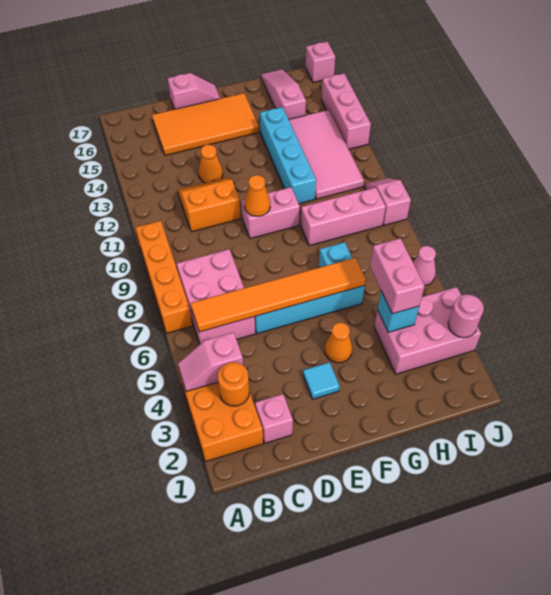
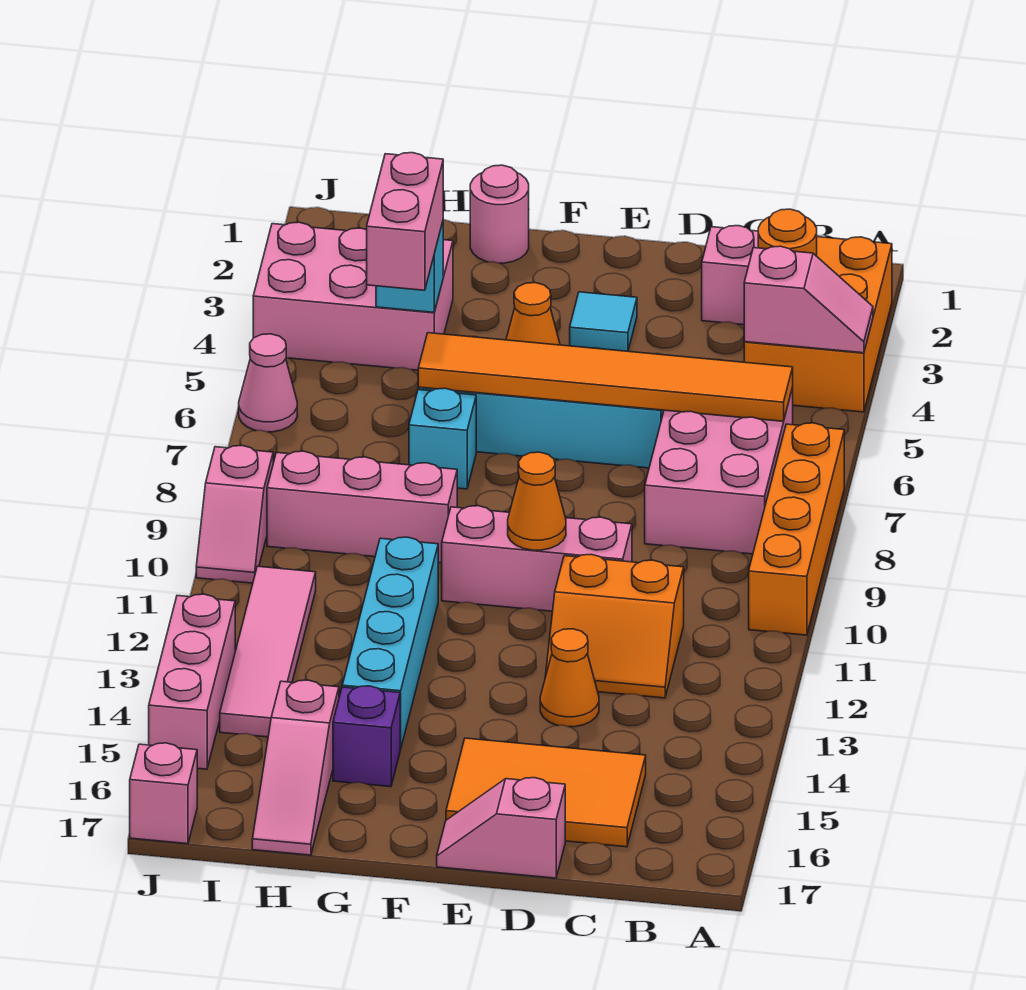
orange tile C15:F16 level 1 -> orange tile C15:E16 level 1
pink brick E10:F10 level 1 -> pink brick D10:F10 level 1
none -> purple brick G15 level 1
pink tile H11:I14 level 1 -> pink tile I11:I14 level 1
pink round brick J3 level 2 -> pink round brick G1 level 1

